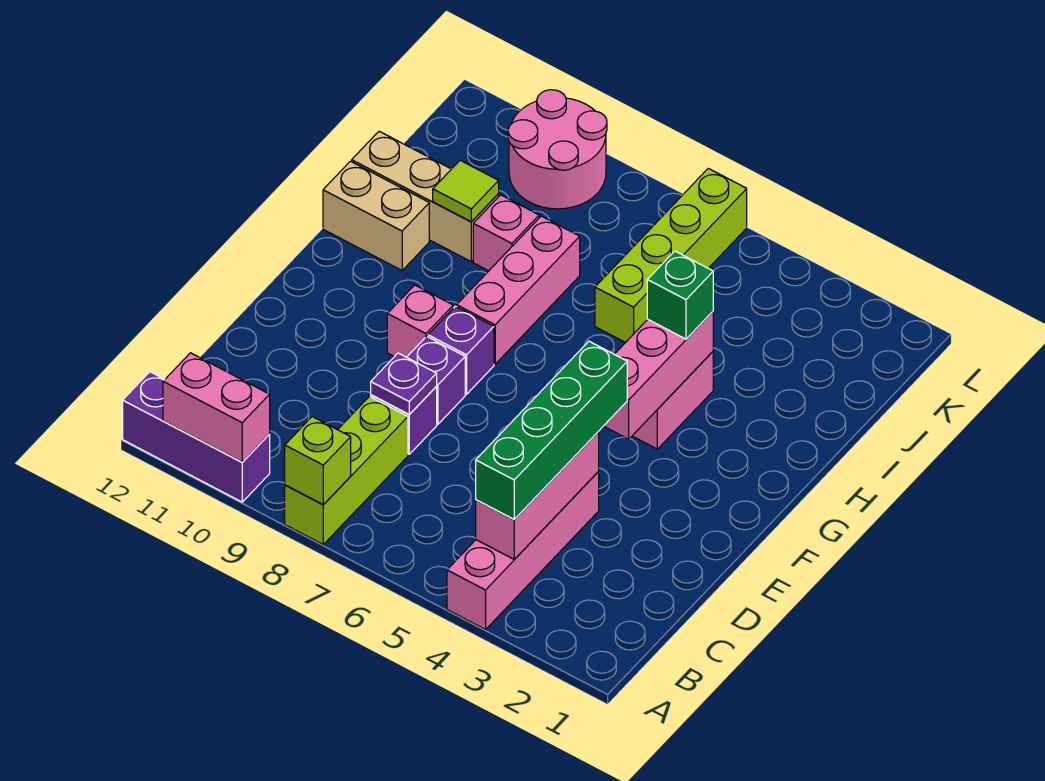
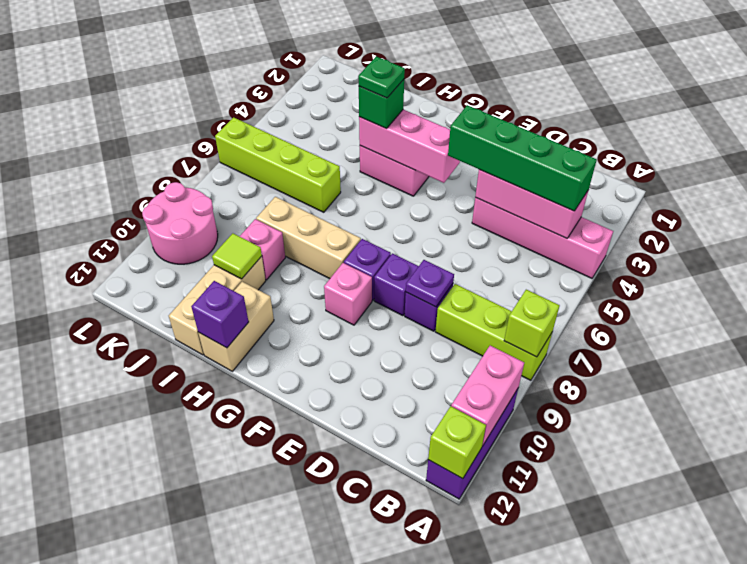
none -> lime brick A12 level 2
pink brick G8:I8 level 1 -> tan brick G8:I8 level 1
none -> green plate H4 level 4
none -> purple brick H12 level 2

